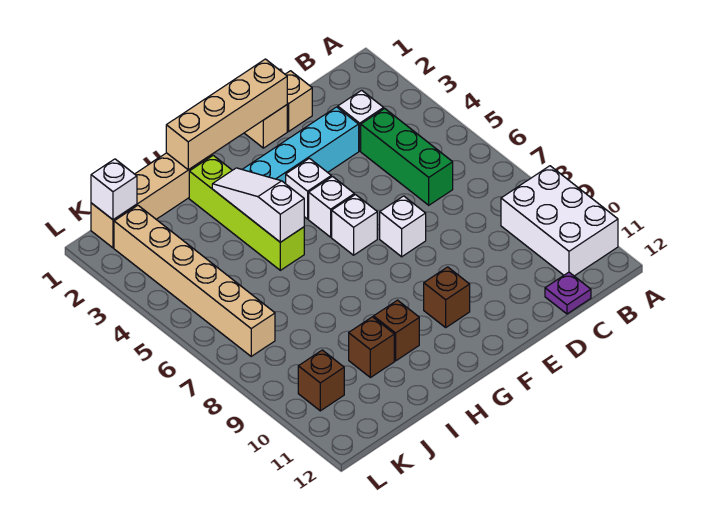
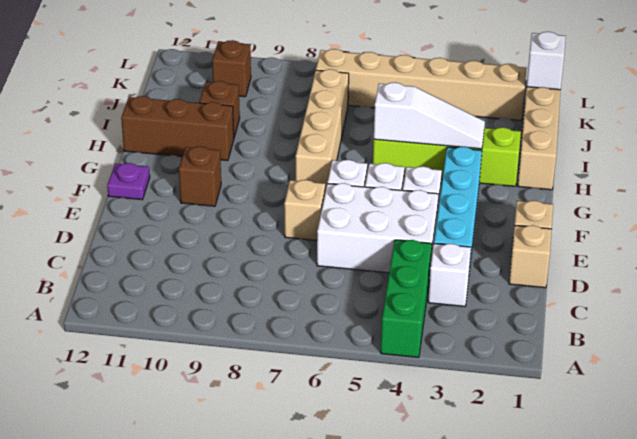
white brick A9:B11 level 1 -> white brick D4:E6 level 1
green brick C4:C6 level 1 -> green brick A4:C4 level 1
purple plate C12 level 1 -> purple plate F12 level 1
tan brick E1:H1 level 2 -> tan brick G7:J7 level 1
white brick E7 level 1 -> tan brick E7 level 1
brown brick H10 level 1 -> brown brick H10:H12 level 1

